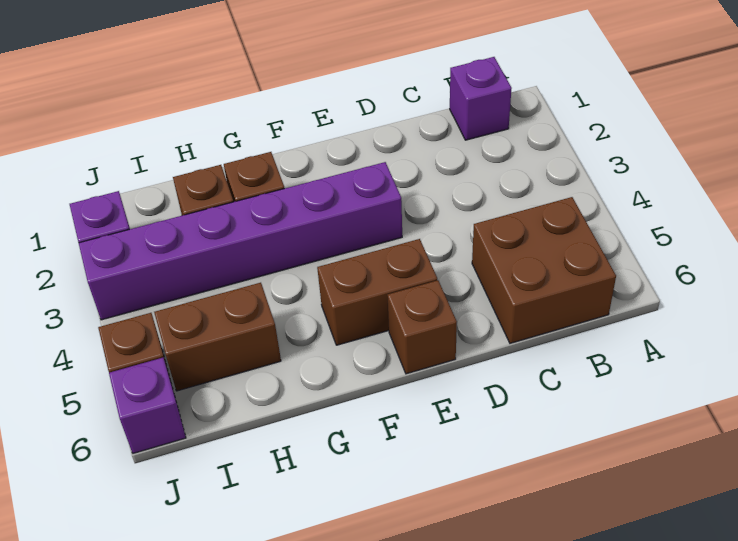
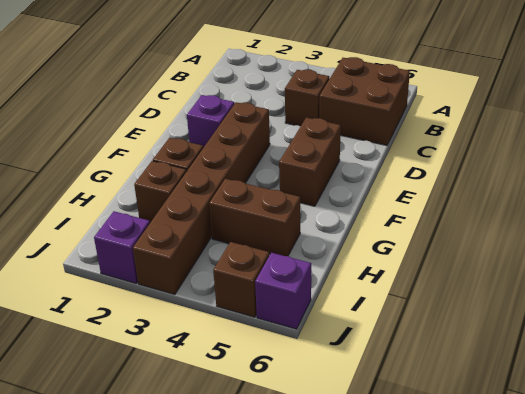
purple brick B1 level 1 -> purple brick E2 level 1
purple brick E3:J3 level 1 -> brown brick E3:J3 level 1
brown brick E6 level 1 -> brown brick C4 level 1
brown brick H5:I5 level 1 -> brown brick H4:H5 level 1

